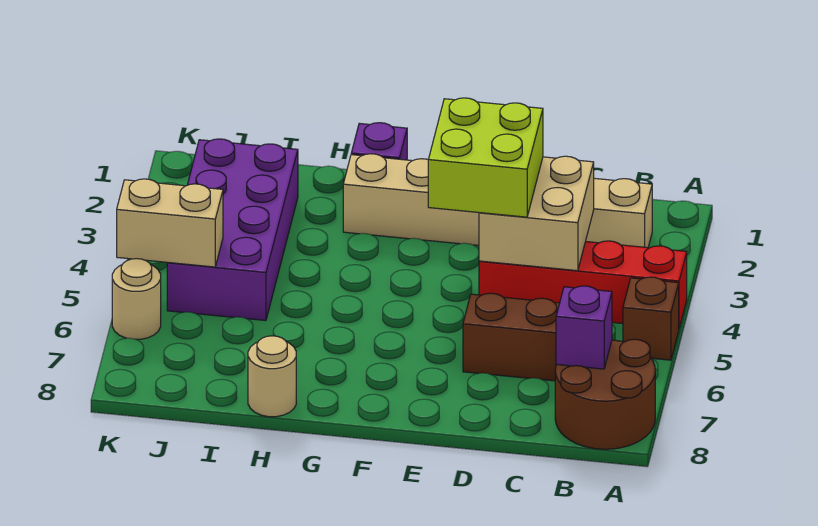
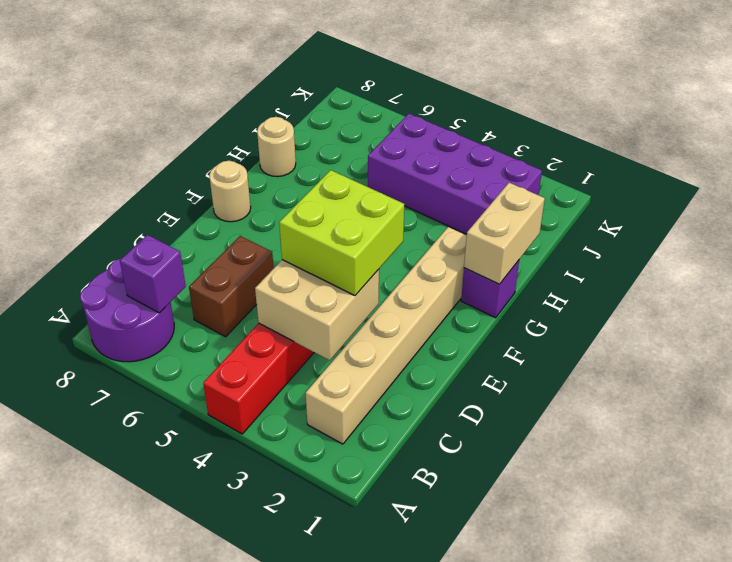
brown brick A5 level 1 -> none
brown round brick A7:B8 level 1 -> purple round brick A7:B8 level 1
tan brick J5:K5 level 2 -> tan brick G1:H1 level 2
tan round brick K6 level 1 -> tan round brick F8 level 1

